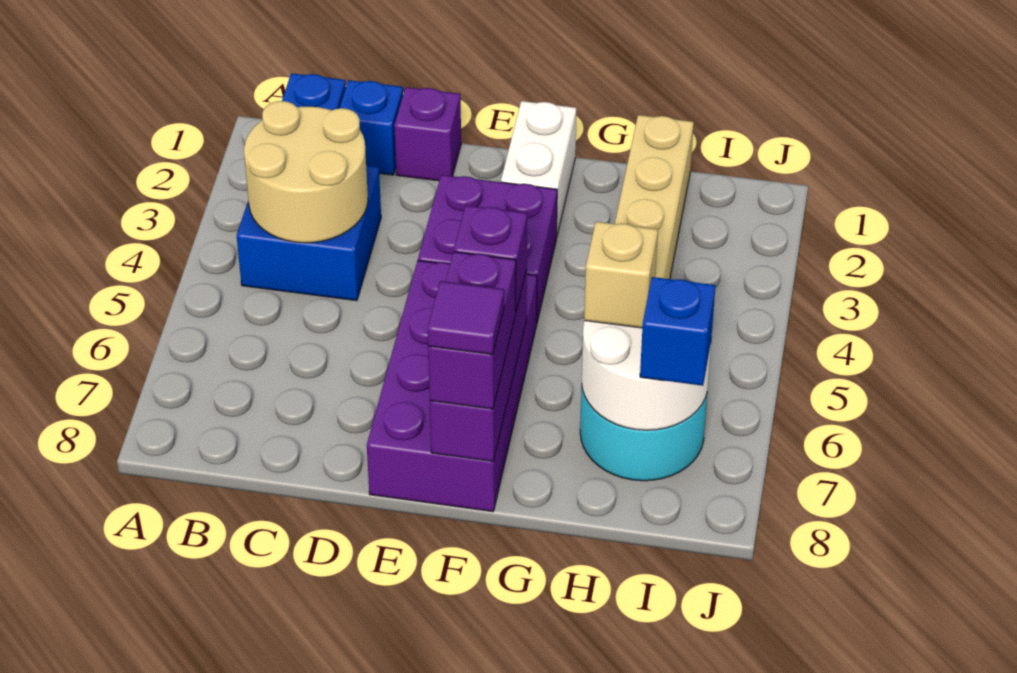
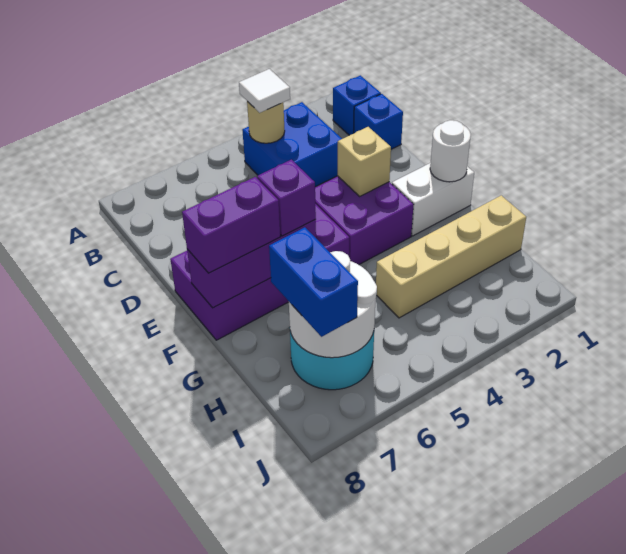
tan round brick B3:C4 level 2 -> tan round brick B4 level 2
none -> white tile B4 level 3
purple brick D1 level 1 -> none
none -> white round brick F1 level 2
purple tile F8 level 4 -> none
tan brick H6 level 3 -> tan brick E3 level 2
blue brick I7 level 3 -> blue brick H7:I7 level 3

